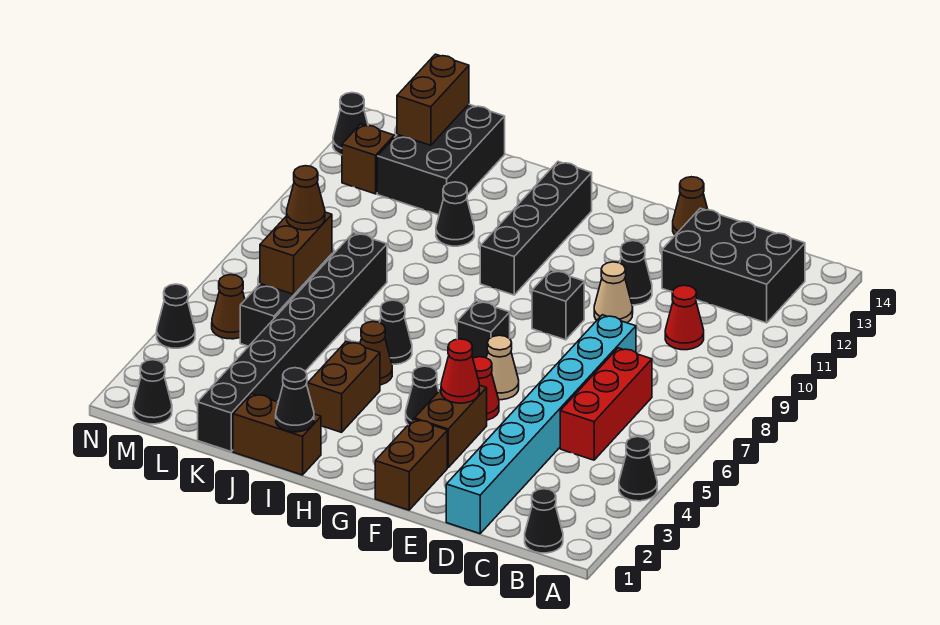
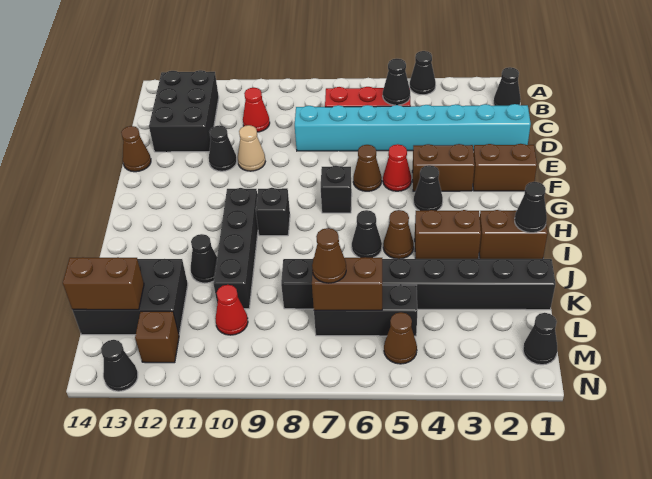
red cone F4 level 2 -> red cone L10 level 1
tan cone F6 level 1 -> brown cone F6 level 1
black brick F9 level 1 -> black brick H9 level 1
black brick H10:H13 level 1 -> black brick H10:K10 level 1
brown brick I1:J1 level 1 -> brown brick I1:I2 level 1
black cone N4 level 1 -> black cone C5 level 2

